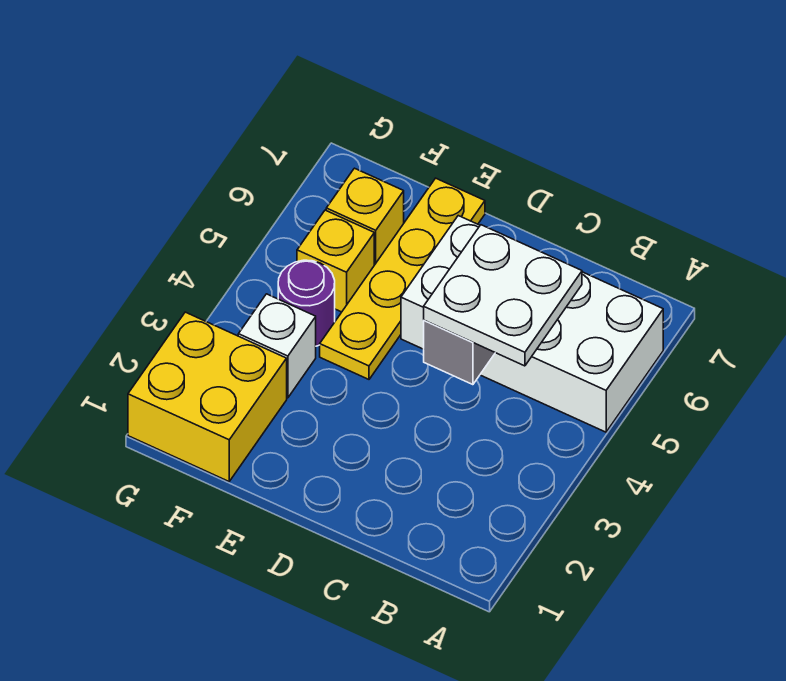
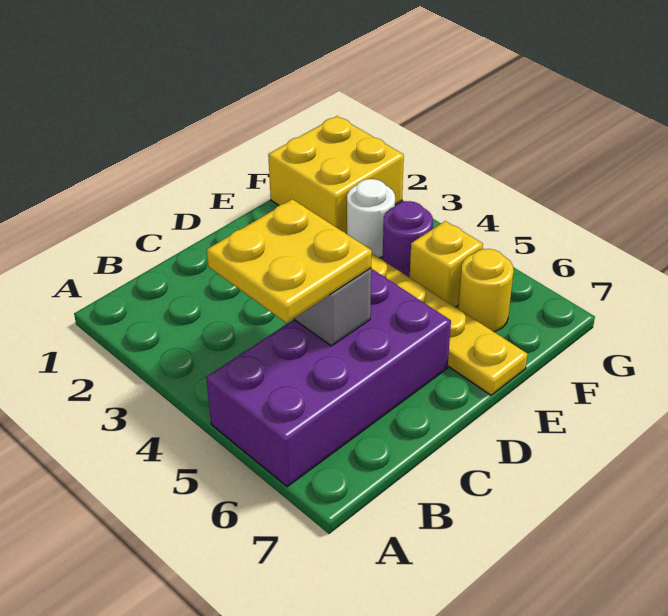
white brick A5:D6 level 1 -> purple brick A5:D6 level 1
white plate B4:C5 level 3 -> yellow plate B4:C5 level 3
white brick F3 level 1 -> white round brick F3 level 1
yellow brick F6 level 1 -> yellow round brick F6 level 1

